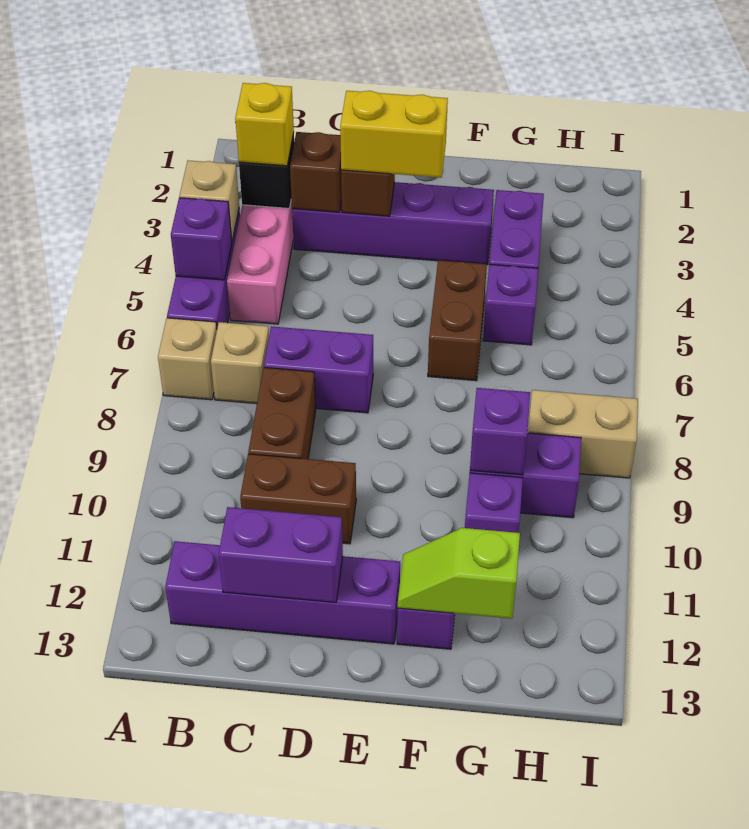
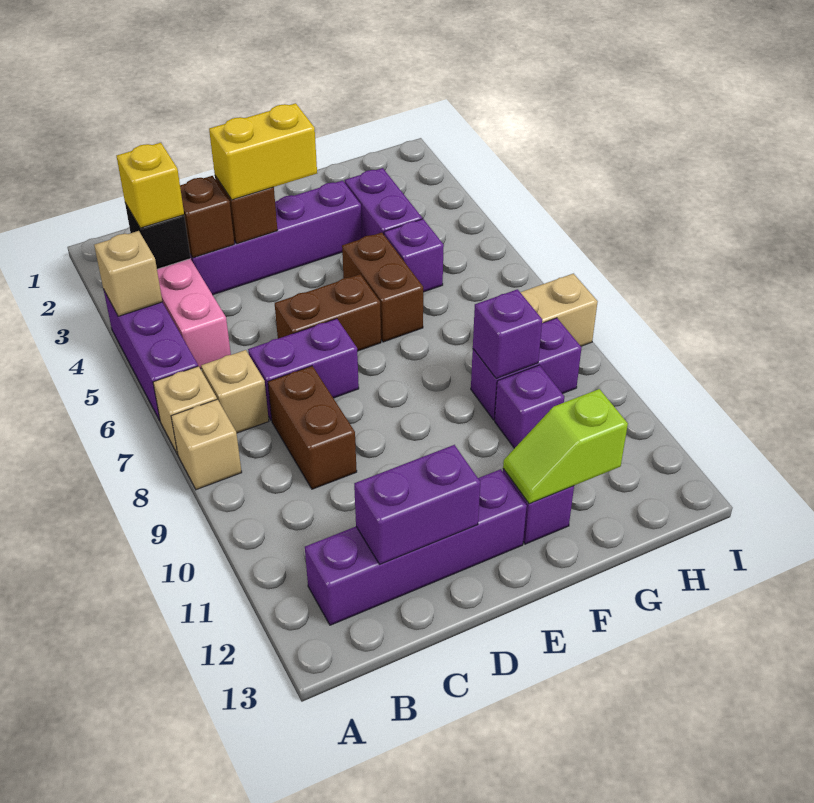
purple brick A5 level 2 -> none
none -> tan brick A8 level 1
brown brick C10:D10 level 1 -> brown brick D6:E6 level 1

